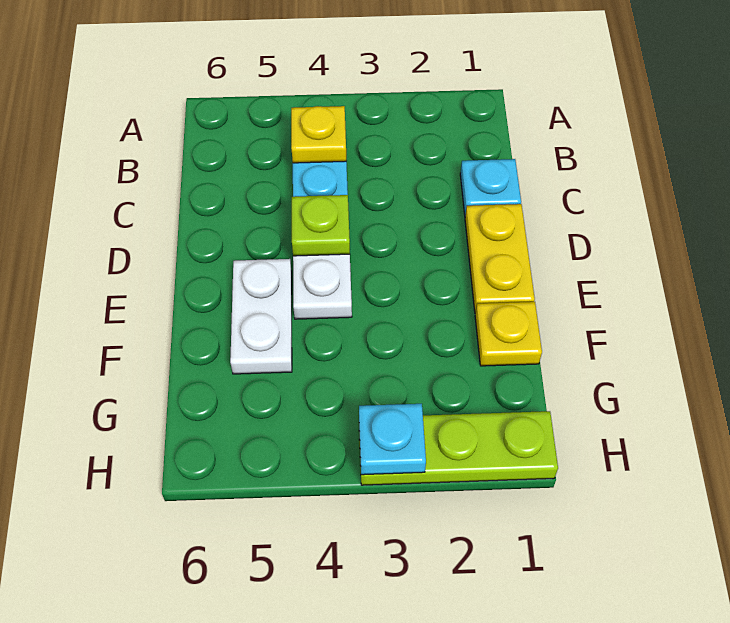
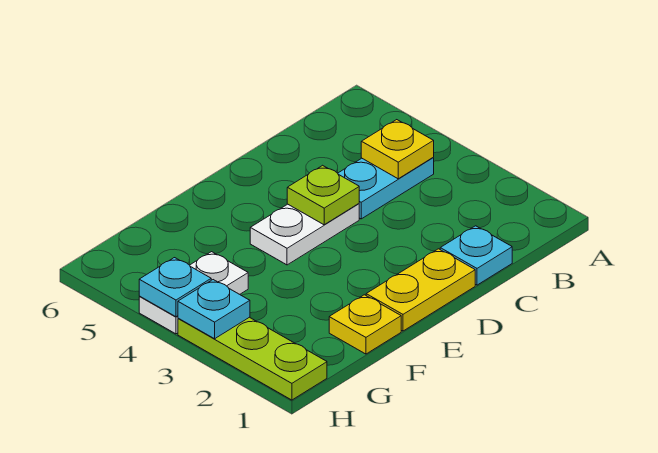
white plate E5:F5 level 1 -> white plate G4:H4 level 1
none -> cyan plate H4 level 2

